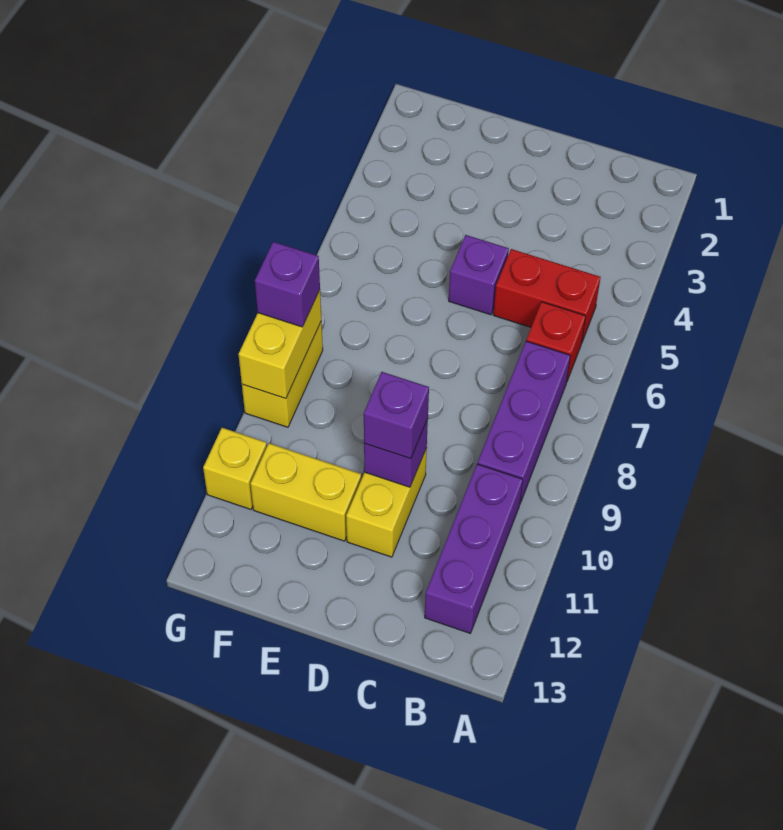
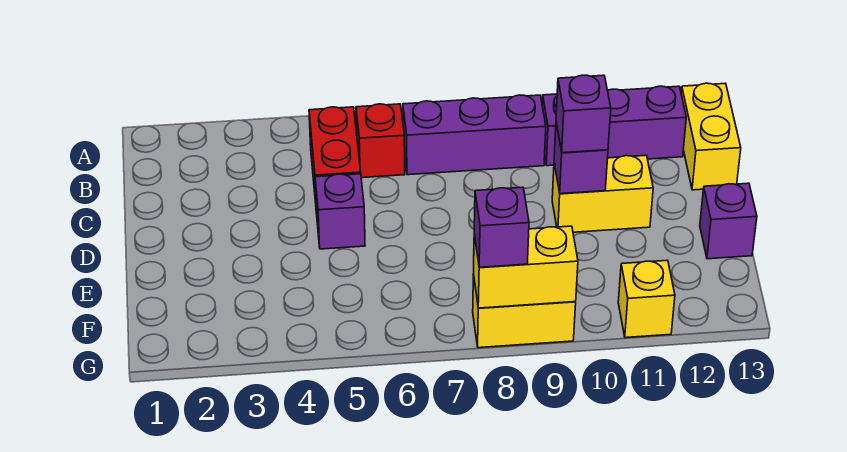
yellow brick E11:F11 level 1 -> yellow brick B13:C13 level 1
none -> purple brick E13 level 1

